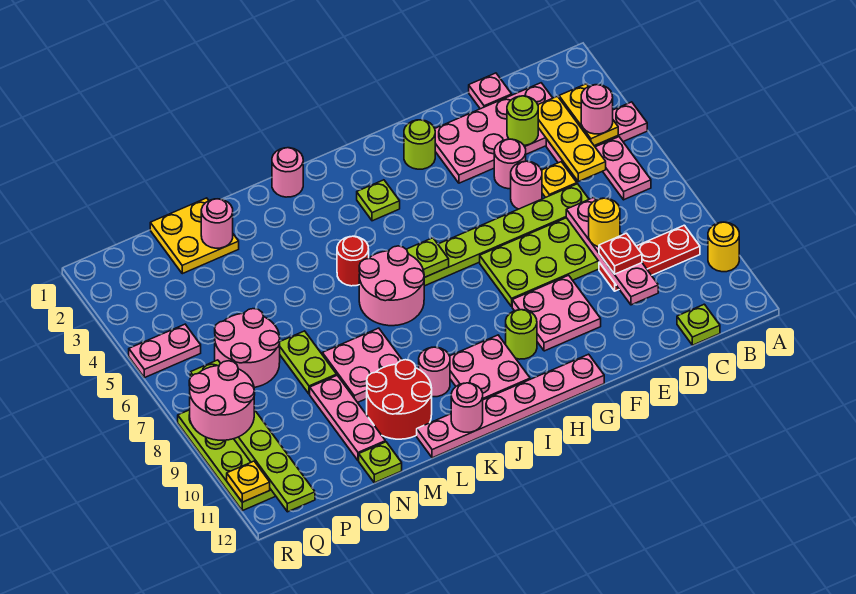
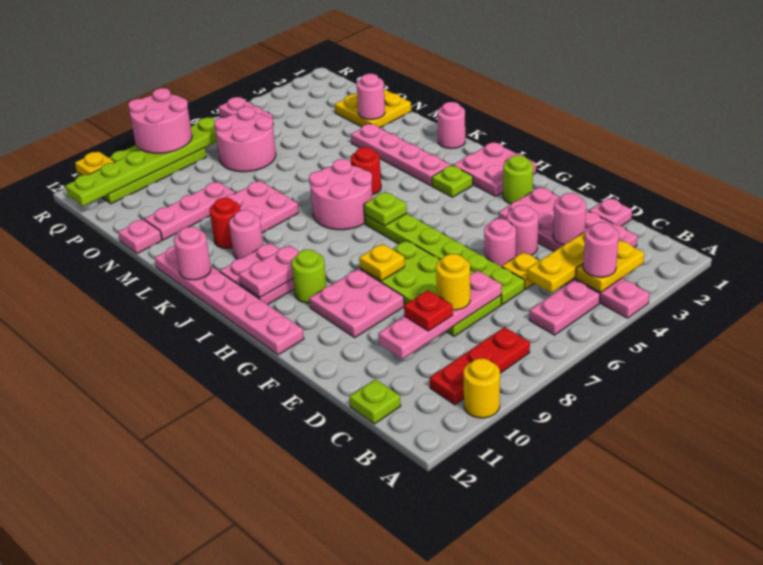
red plate B9:D9 level 1 -> red plate B8:B10 level 1
lime round brick D3 level 2 -> pink round brick D3 level 2
none -> yellow plate G8 level 2
none -> pink plate H1:I2 level 1
none -> pink plate I10:I11 level 2
none -> pink plate J3:M3 level 1
red round brick L10:M11 level 1 -> red round brick L10 level 1
lime plate N7:N8 level 1 -> none
lime plate N12 level 1 -> pink plate N12 level 1

